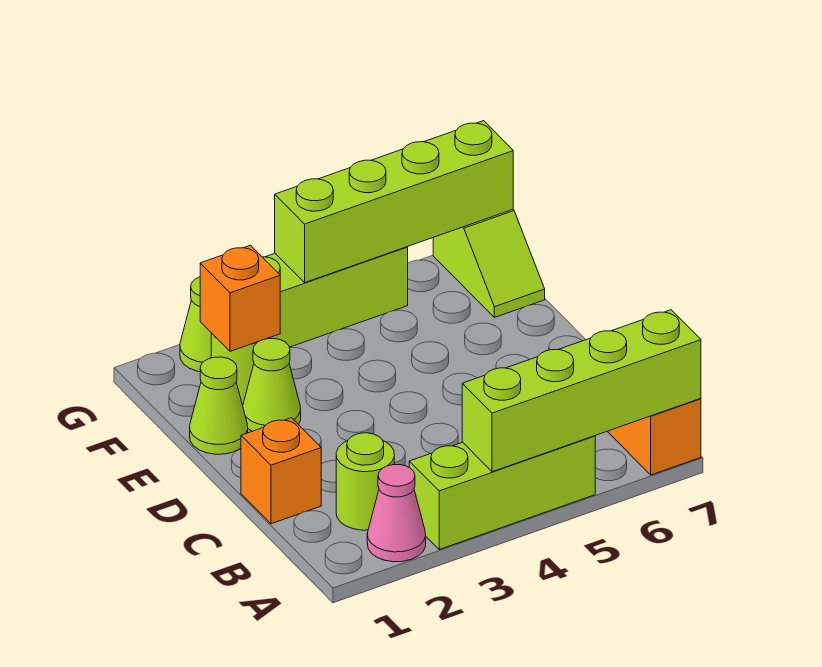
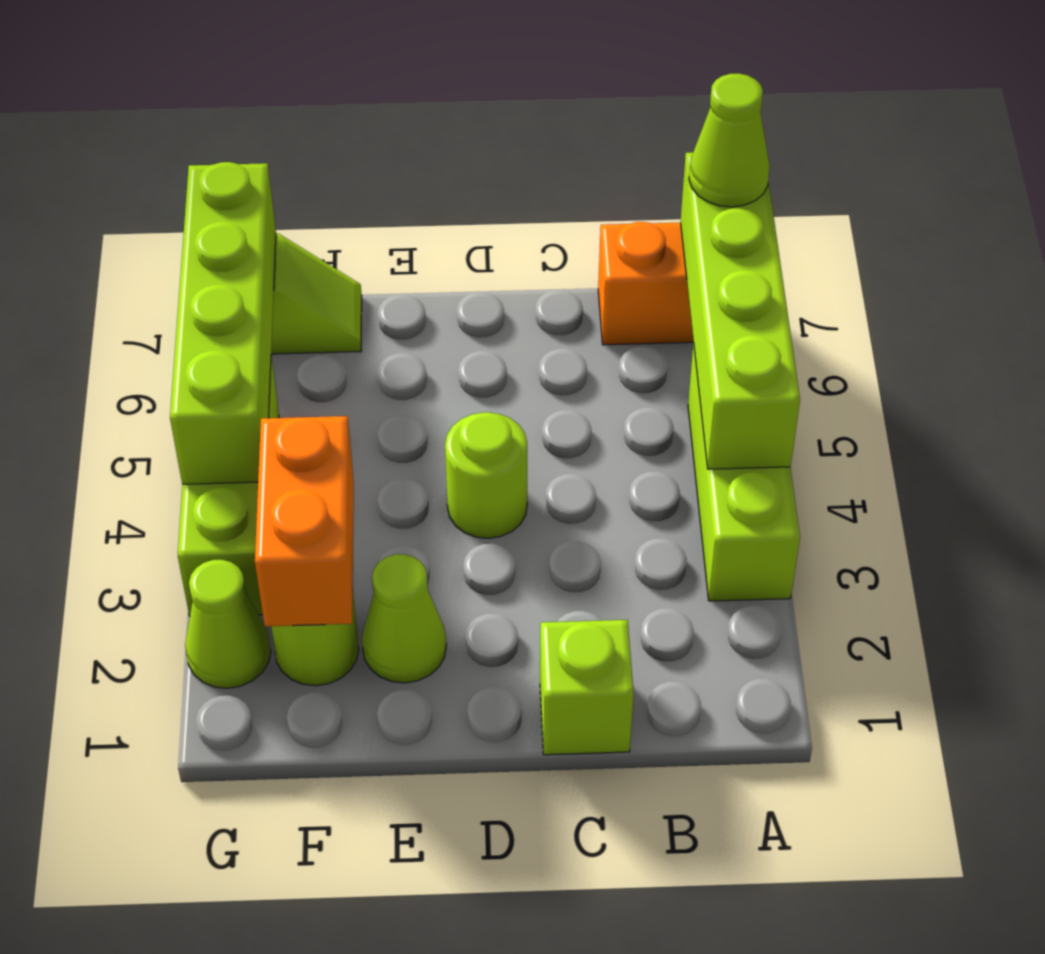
pink cone A2 level 1 -> none
lime round brick B2 level 1 -> lime round brick D4 level 1
orange brick C1 level 1 -> lime brick C1 level 1
lime cone E1 level 1 -> lime cone A7 level 3
orange brick F2 level 2 -> orange brick F2:F3 level 2

